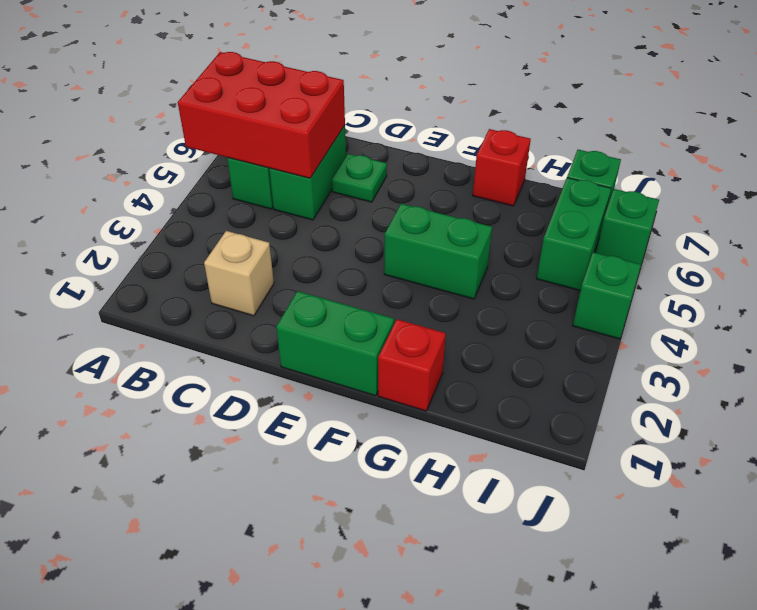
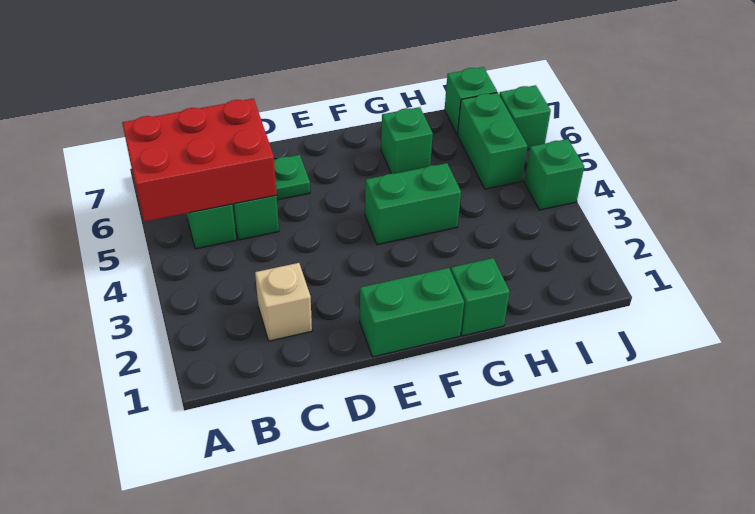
red brick G1 level 1 -> green brick G1 level 1
none -> green brick G6 level 1
red brick G7 level 1 -> none

